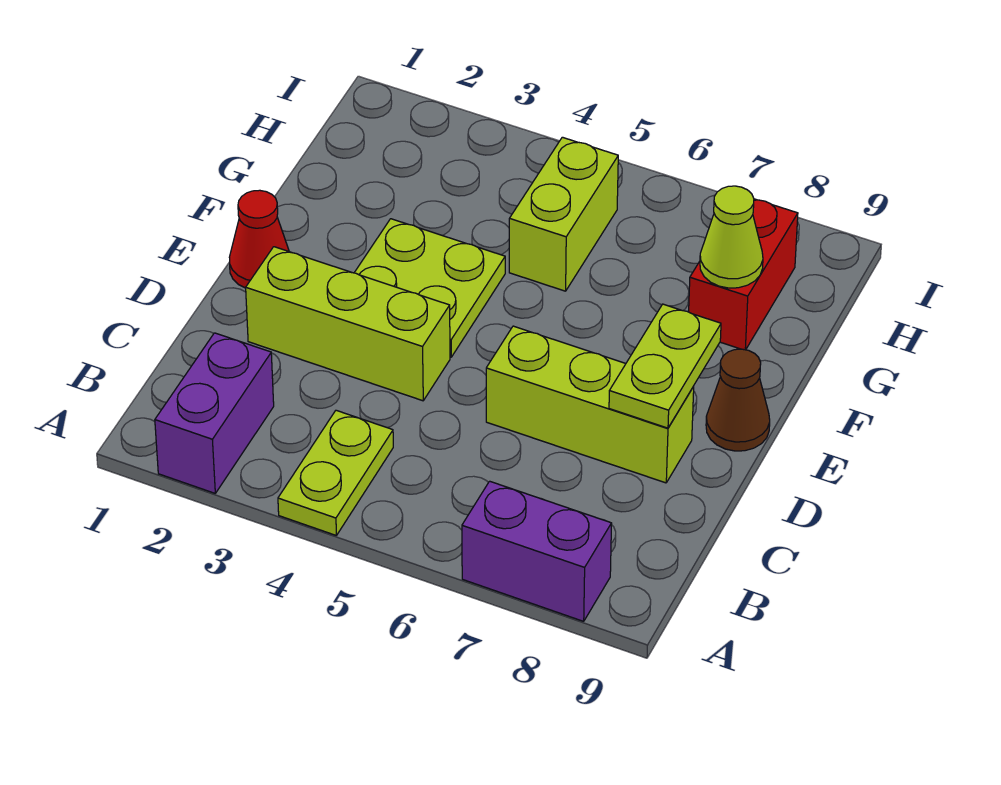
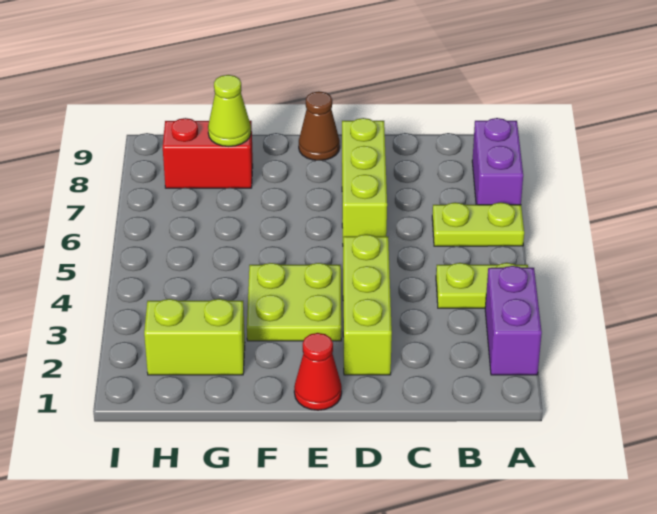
purple brick A2:B2 level 1 -> purple brick A2:A3 level 1
lime plate D8:E8 level 2 -> lime plate A6:B6 level 1
lime brick G5:H5 level 1 -> lime brick G2:H2 level 1

